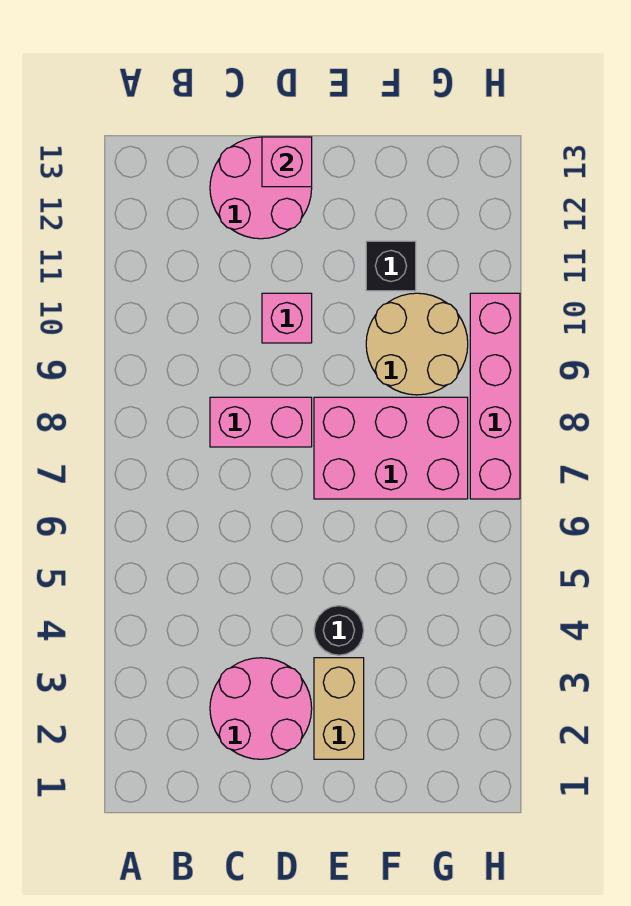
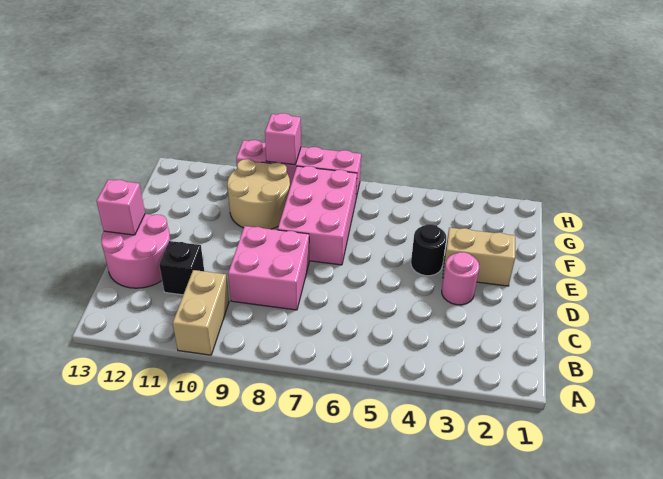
none -> tan brick A10:B10 level 1
pink round brick C2:D3 level 1 -> pink round brick D3 level 1
pink brick C8:D8 level 1 -> pink brick C8:D9 level 1
pink brick D10 level 1 -> pink brick H9 level 2
black brick F11 level 1 -> black brick C11 level 1

